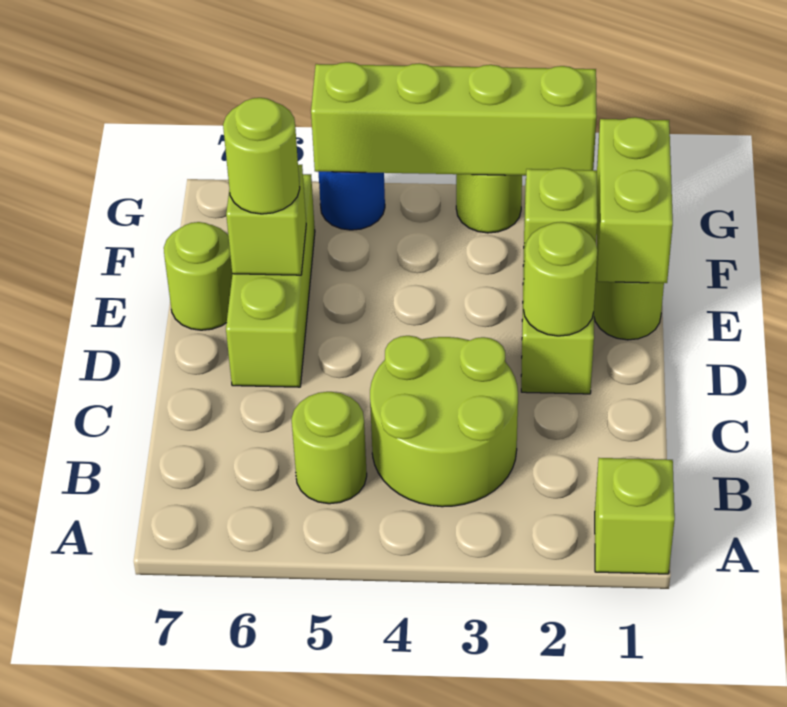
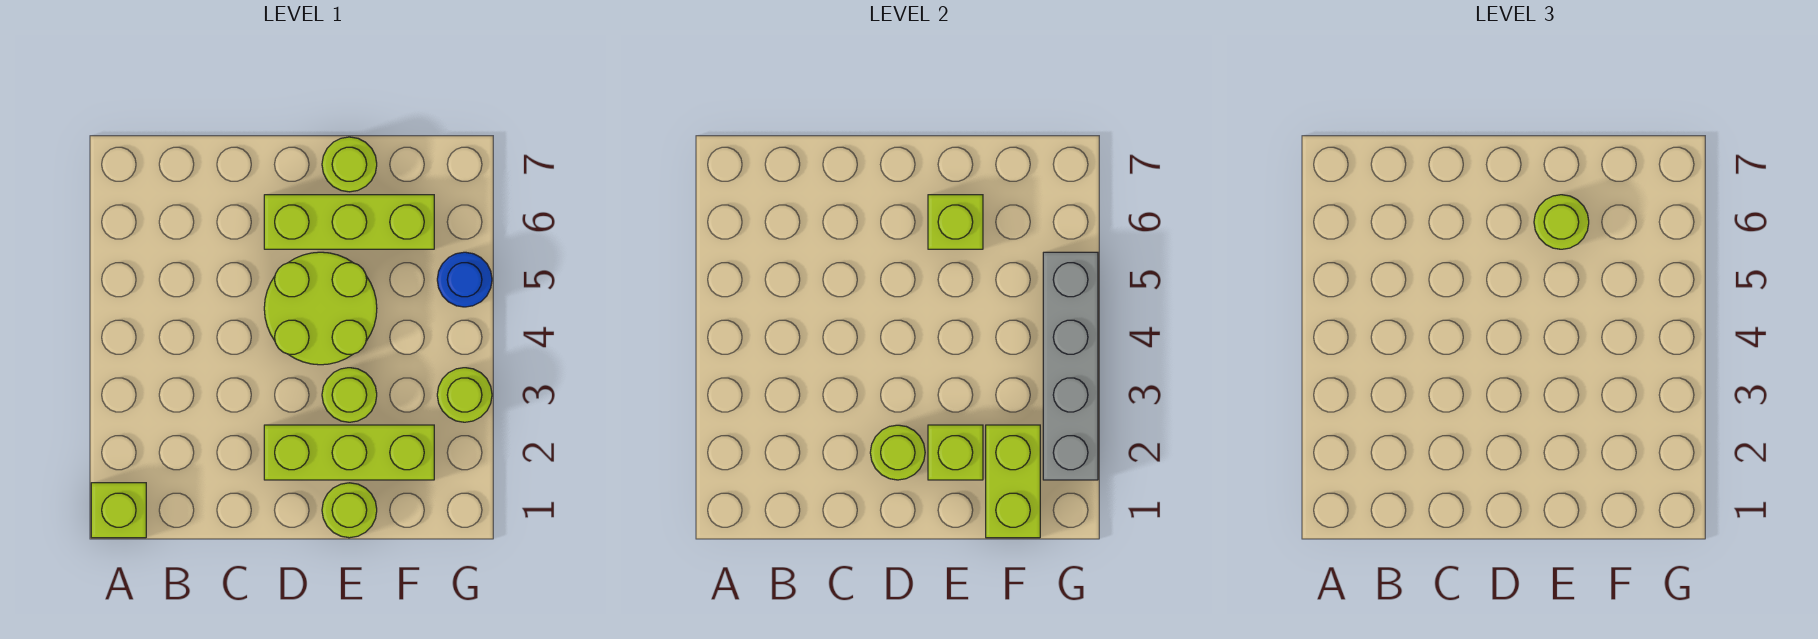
lime round brick B3:C4 level 1 -> lime round brick D4:E5 level 1
lime round brick B5 level 1 -> lime round brick E3 level 1
lime brick E1:F1 level 2 -> lime brick F1:F2 level 2
lime brick G2:G5 level 2 -> grey brick G2:G5 level 2

